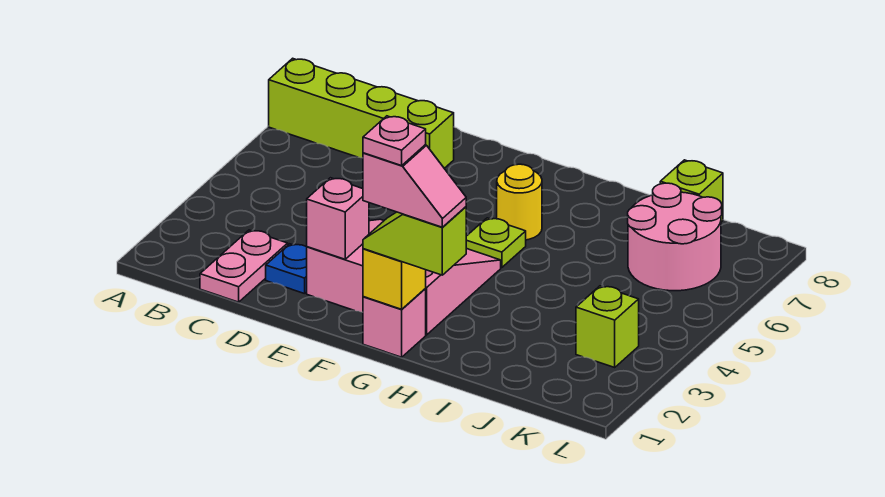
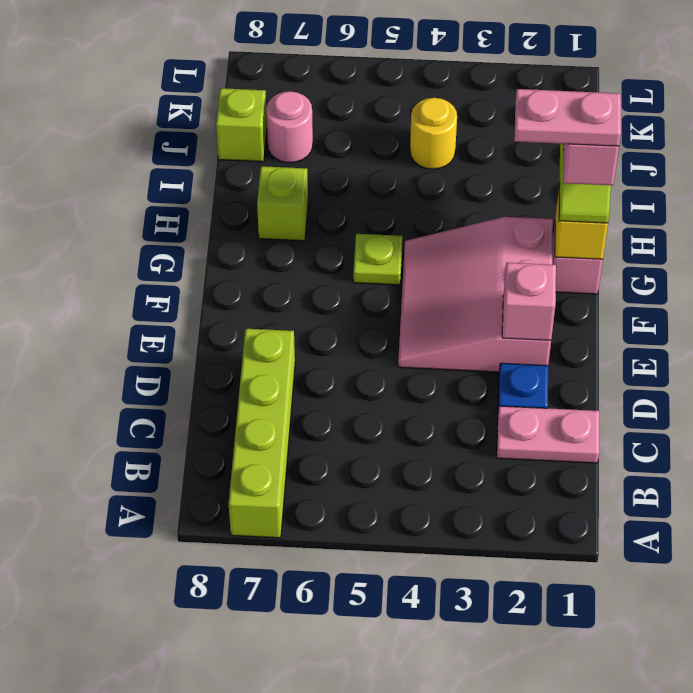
pink plate G1 level 5 -> pink plate G1:G2 level 5
yellow round brick G6 level 1 -> yellow round brick J4 level 1
pink round brick J6:K7 level 1 -> pink round brick J7 level 1
lime brick K3 level 1 -> lime brick H7 level 1

